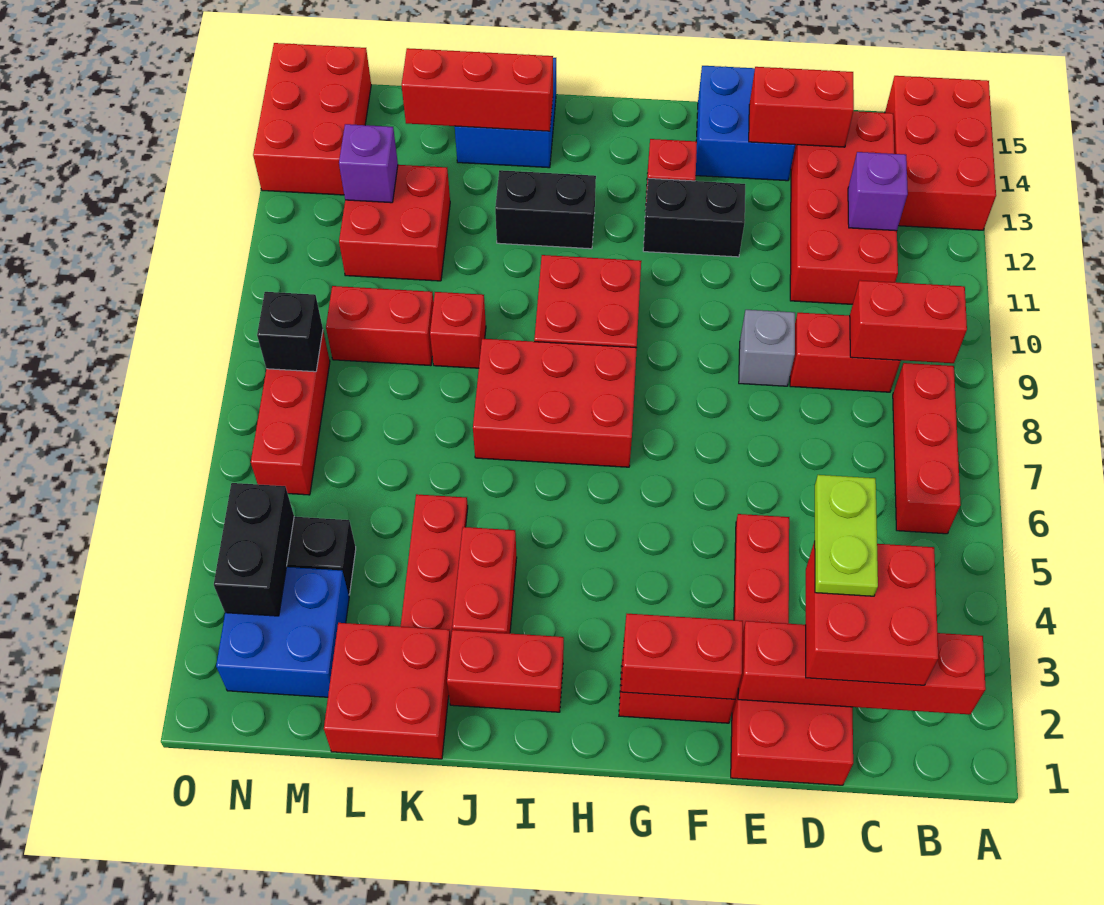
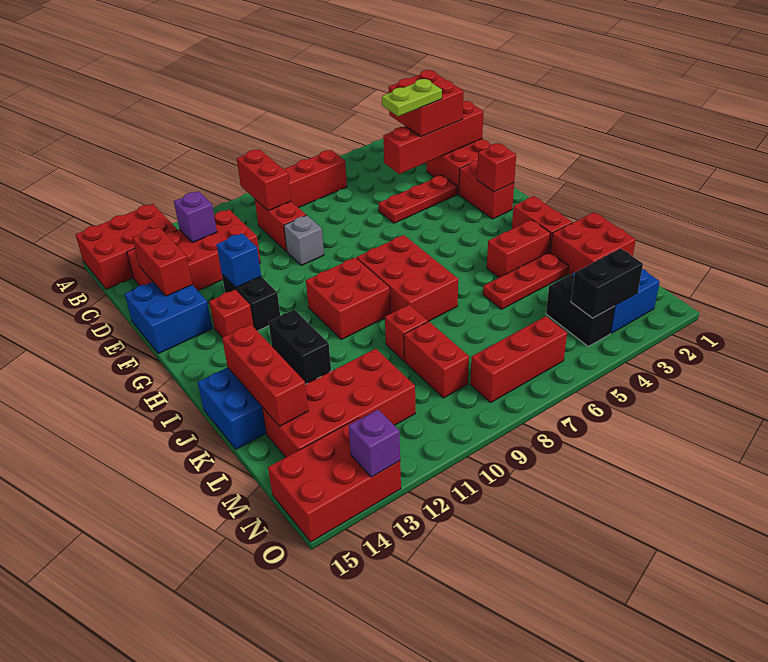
red brick B2:E2 level 2 -> red brick D1:D4 level 2
red brick F2:G2 level 2 -> red brick G2 level 2
none -> blue brick F12 level 2
red brick L11:M12 level 1 -> red brick L11:M14 level 1
purple brick M12 level 2 -> purple brick O13 level 2
black brick N8 level 2 -> none

